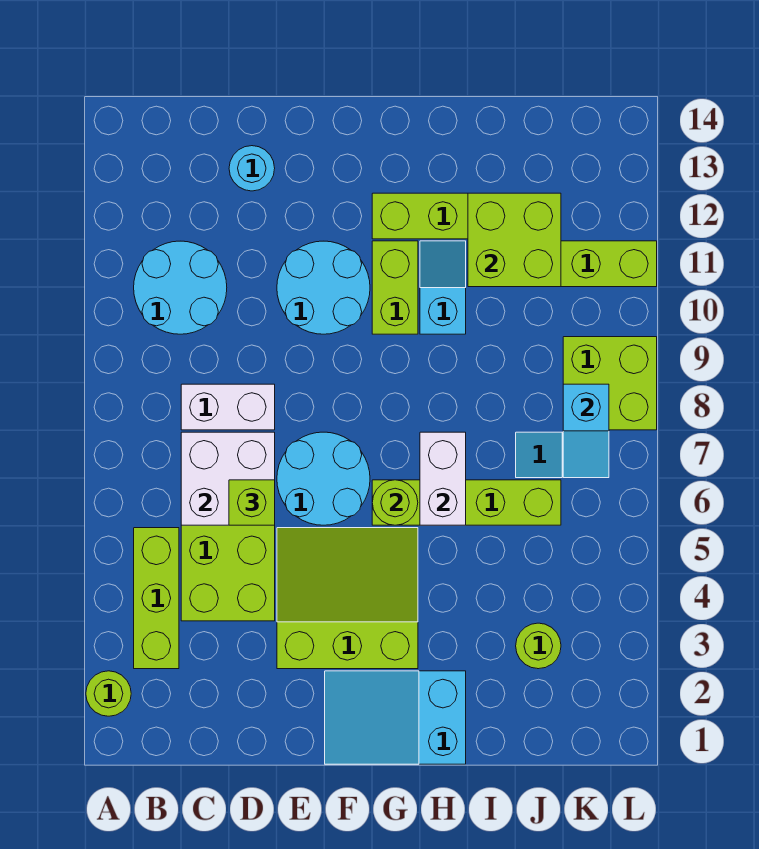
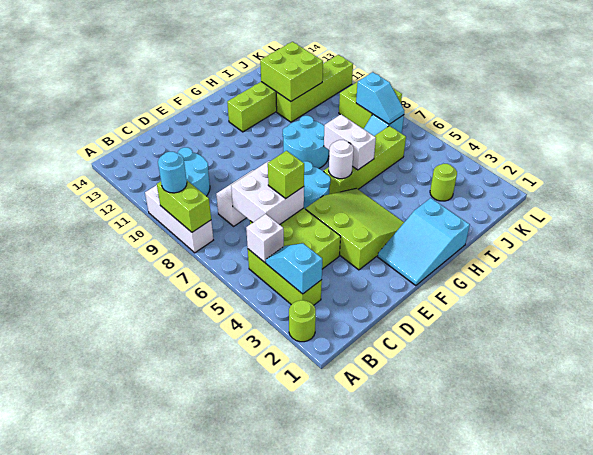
none -> white brick A8:A10 level 1
none -> white brick B5 level 2
cyan round brick D13 level 1 -> cyan round brick A9 level 3
lime slope E3:G5 level 1 top 3 -> lime slope E3:G5 level 1 top E
cyan round brick E10:F11 level 1 -> cyan round brick G8:H9 level 1
lime round brick G6 level 2 -> white round brick G6 level 2
lime brick G10:G11 level 1 -> lime brick A8:A9 level 2
cyan slope H10:H11 level 1 top 10 -> cyan slope B3:B4 level 2 top 3

